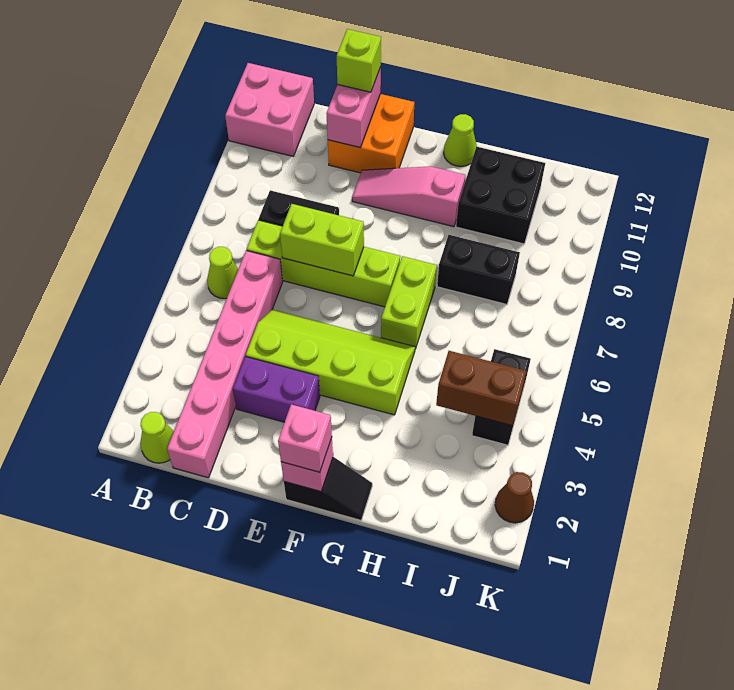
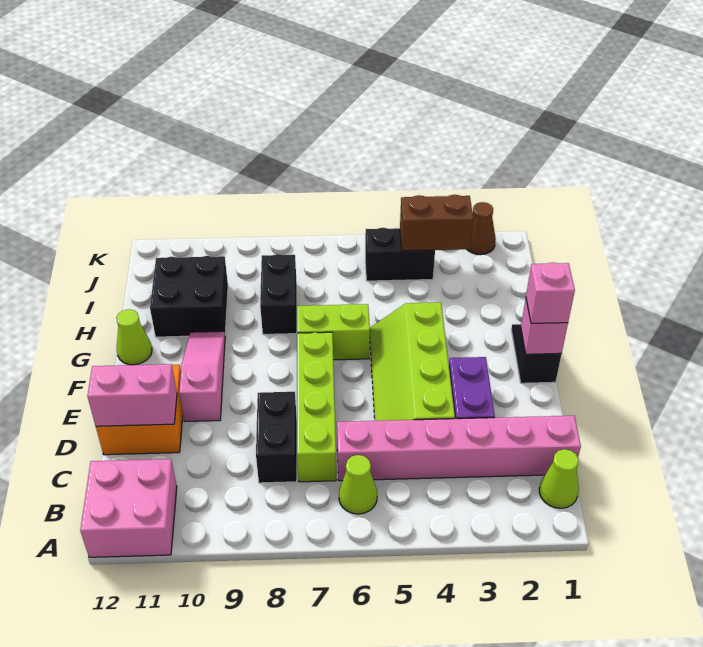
lime brick D7:E7 level 2 -> none
lime brick D12 level 3 -> none
pink slope E10:G10 level 1 top G -> pink slope E10:G10 level 1 top E
brown brick I4:J4 level 2 -> brown brick J3:J4 level 2

